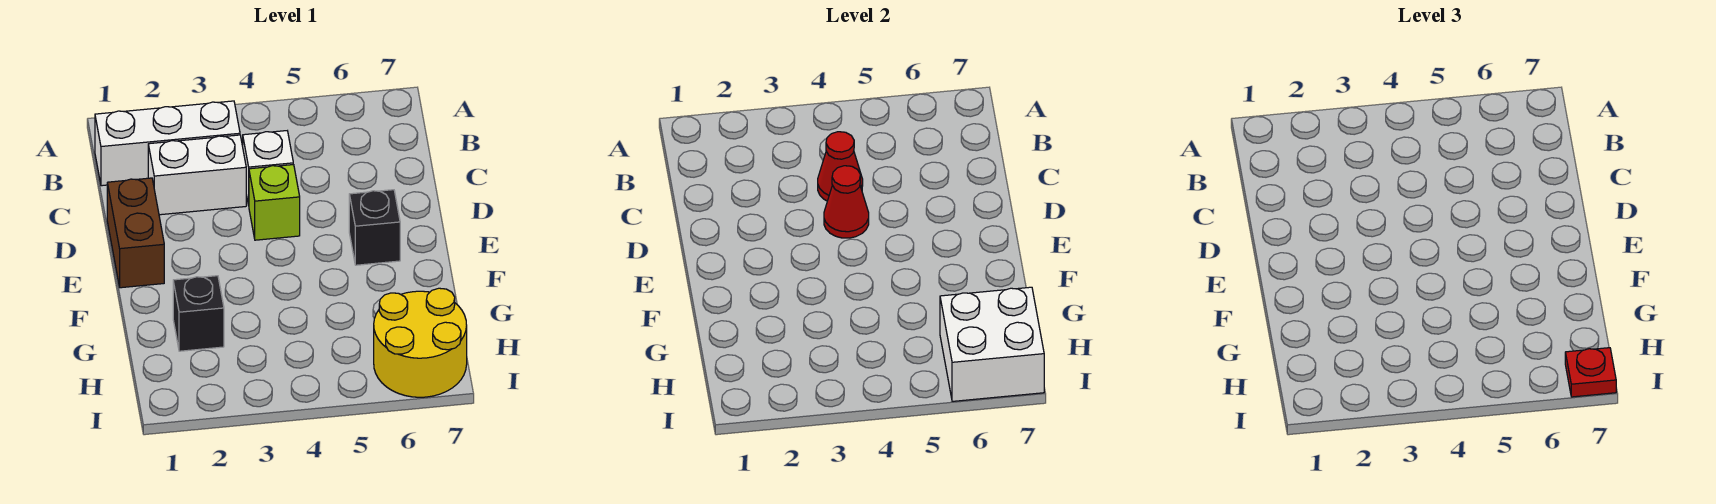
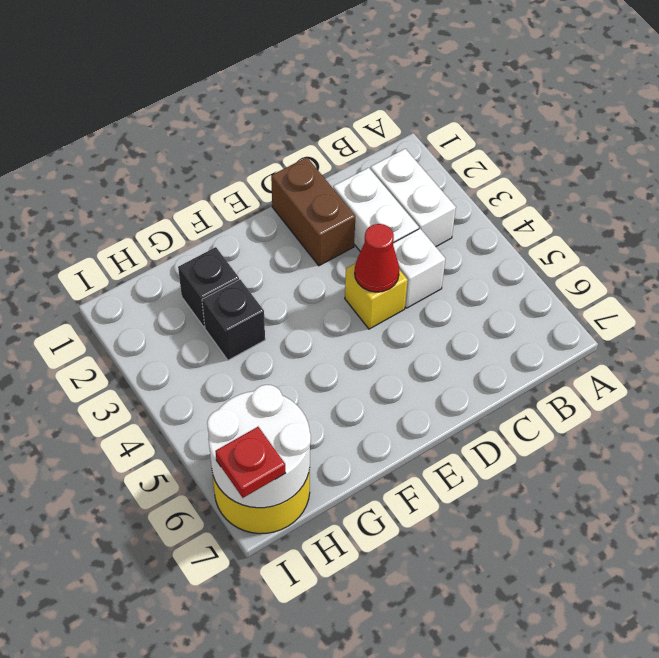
white brick B1:B3 level 1 -> white brick B2:B3 level 1
red cone C4 level 2 -> none
brown brick D1:E1 level 1 -> brown brick D1:D2 level 1
lime brick D4 level 1 -> yellow brick D4 level 1
black brick E6 level 1 -> black brick G3 level 1
white brick H6:I7 level 2 -> white round brick H6:I7 level 2

